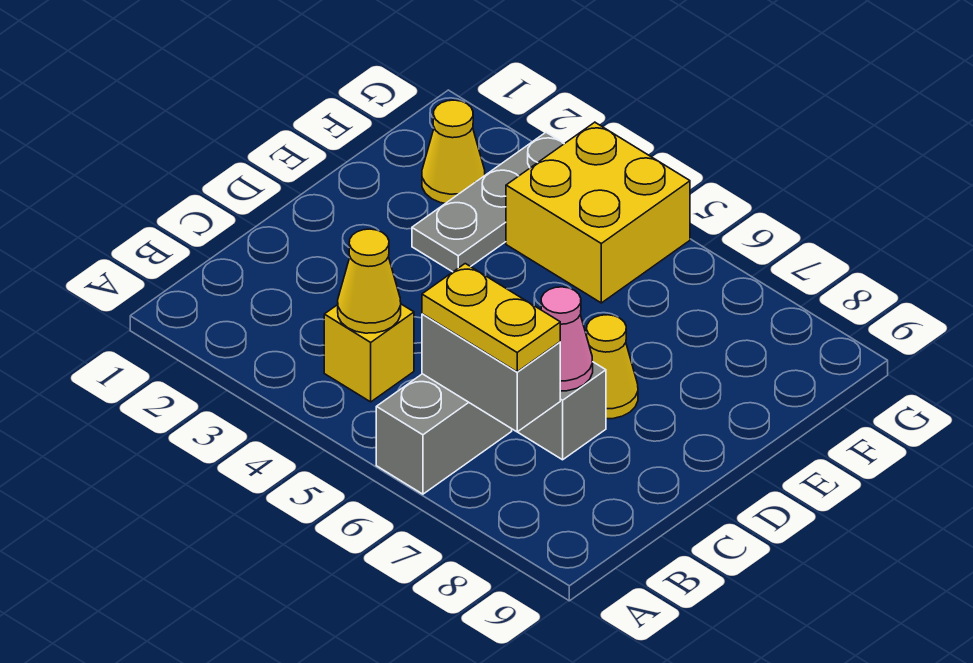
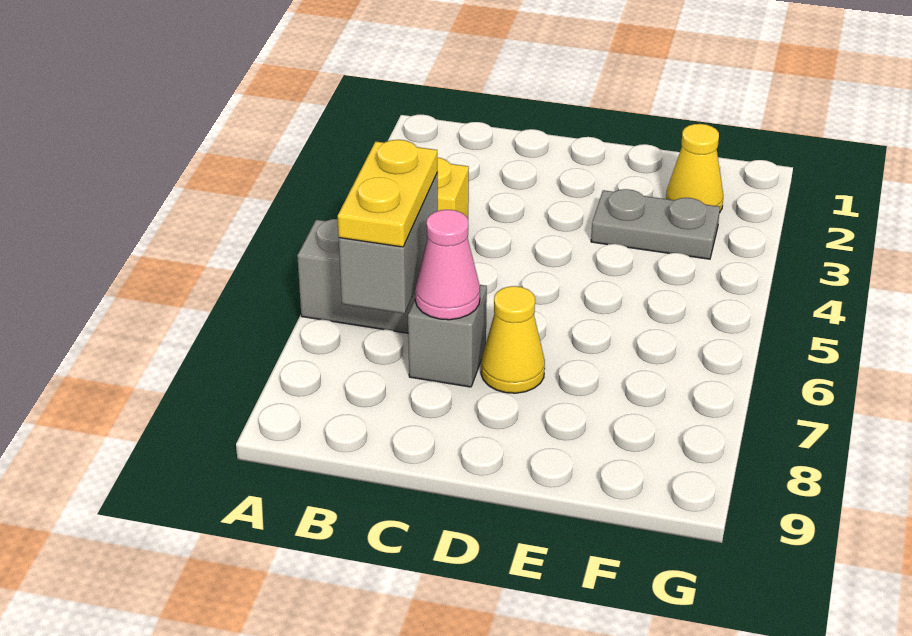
yellow cone B4 level 2 -> none
grey plate E3:G3 level 1 -> grey plate E3:F3 level 1
yellow brick F4:G5 level 1 -> none

